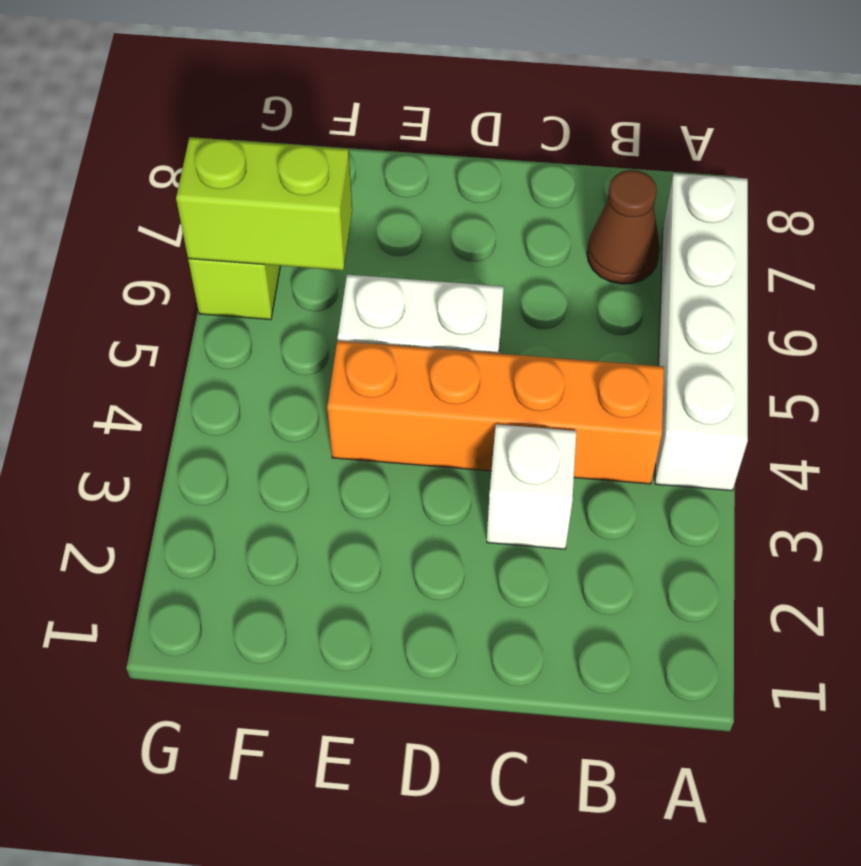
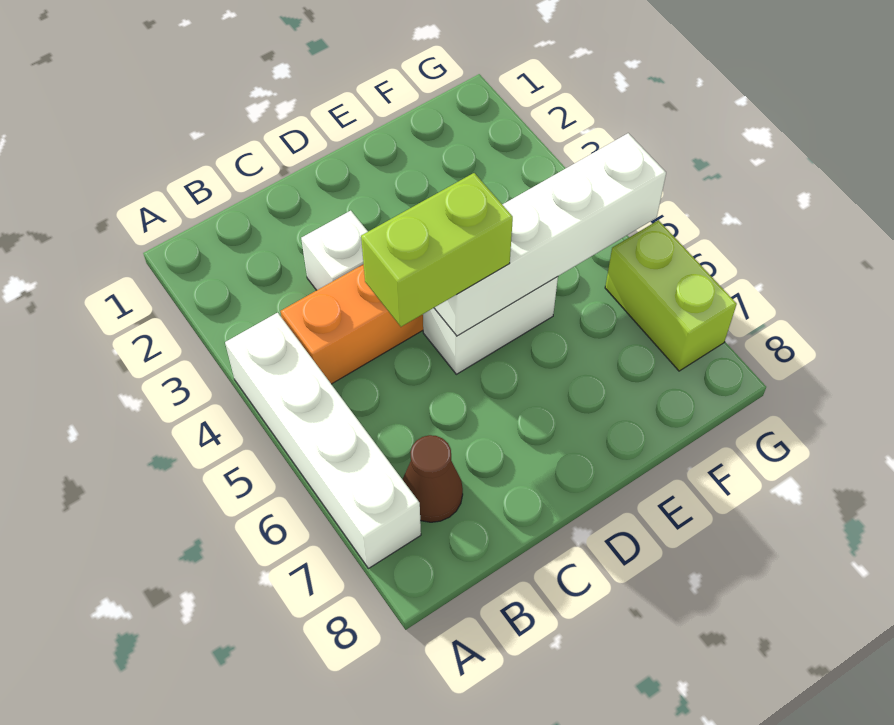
none -> white brick D5:G5 level 2
lime brick F6:G6 level 2 -> lime brick C5:D5 level 3

